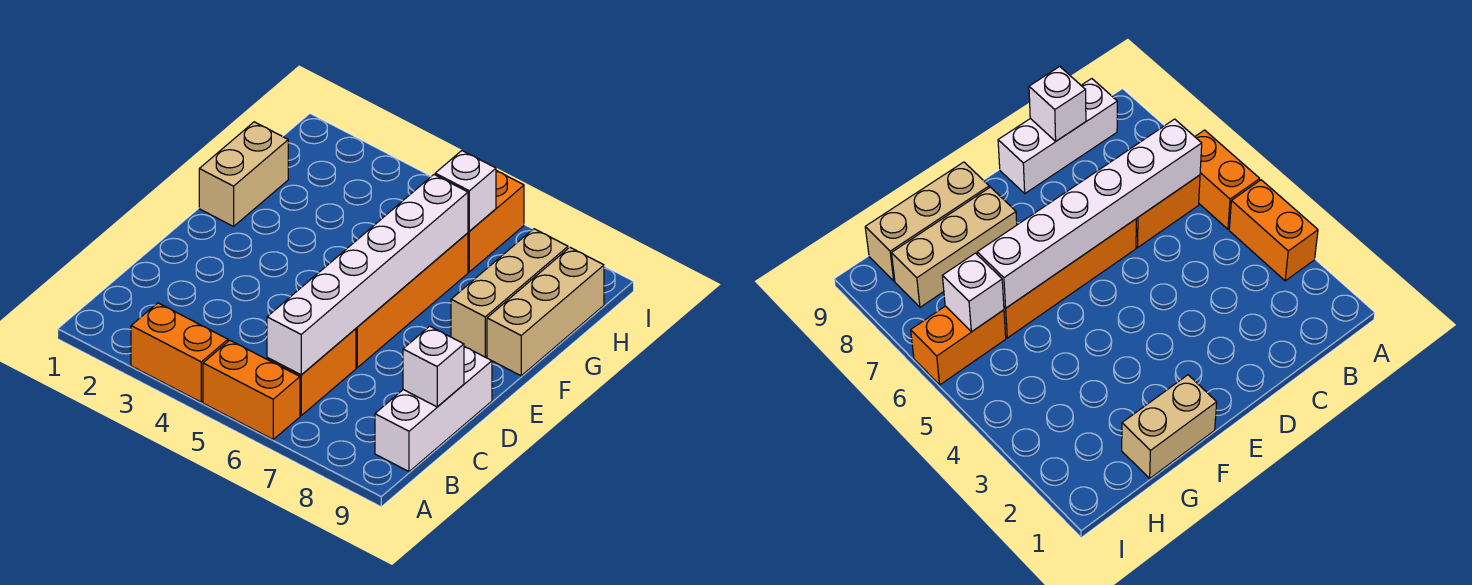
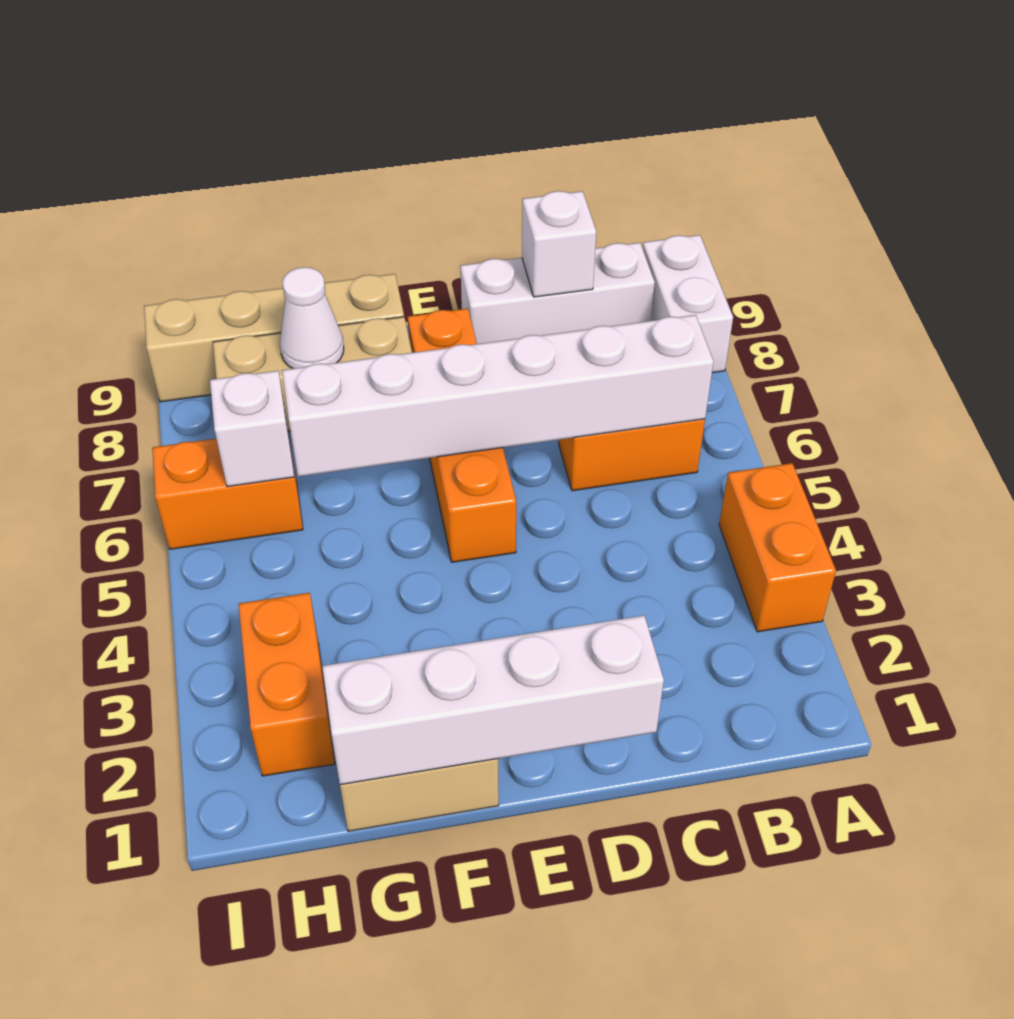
orange brick A5:A6 level 1 -> orange brick H2:H3 level 1
none -> white brick A8:A9 level 1
none -> white brick D1:G1 level 2
orange brick D6:G6 level 1 -> orange brick E5:E8 level 1
tan brick F9:H9 level 1 -> tan brick F9:I9 level 1
none -> white cone G8 level 2

